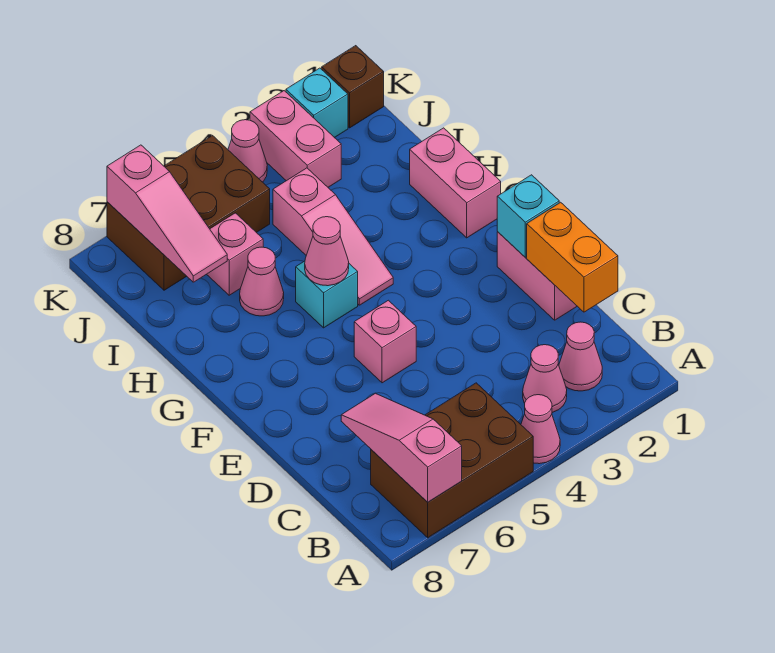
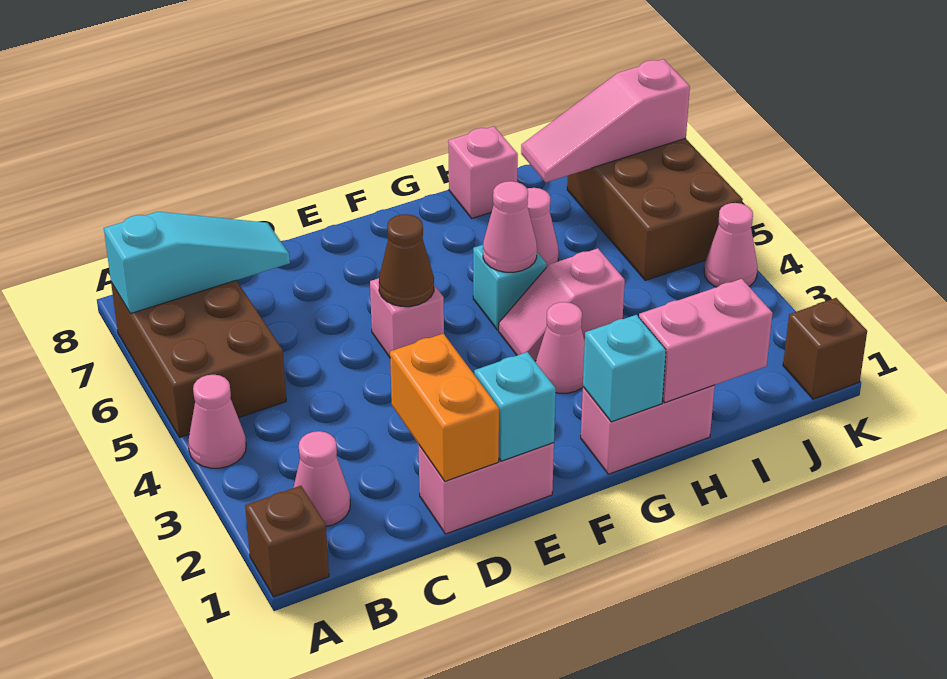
none -> brown brick A1 level 1
pink slope A7:C7 level 2 top A -> cyan slope A7:C7 level 2 top A
pink cone B3 level 1 -> pink cone G3 level 1
orange brick C1:D1 level 2 -> orange brick D1:D2 level 2
none -> brown cone E5 level 2
pink slope G4:I4 level 1 top I -> pink slope G4:H4 level 1 top H
pink brick I6 level 1 -> pink brick H8 level 1
pink brick J3:K3 level 1 -> pink brick H1:I1 level 2
cyan brick K2 level 1 -> cyan brick G1 level 2

